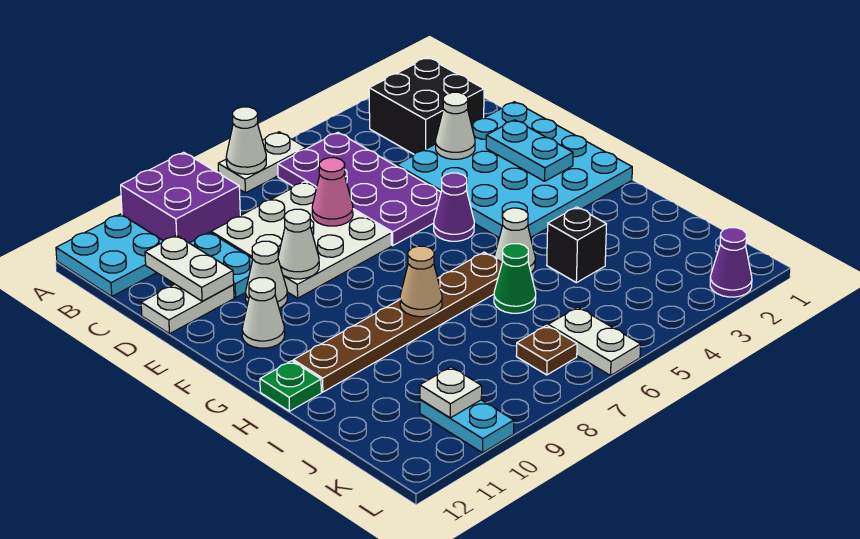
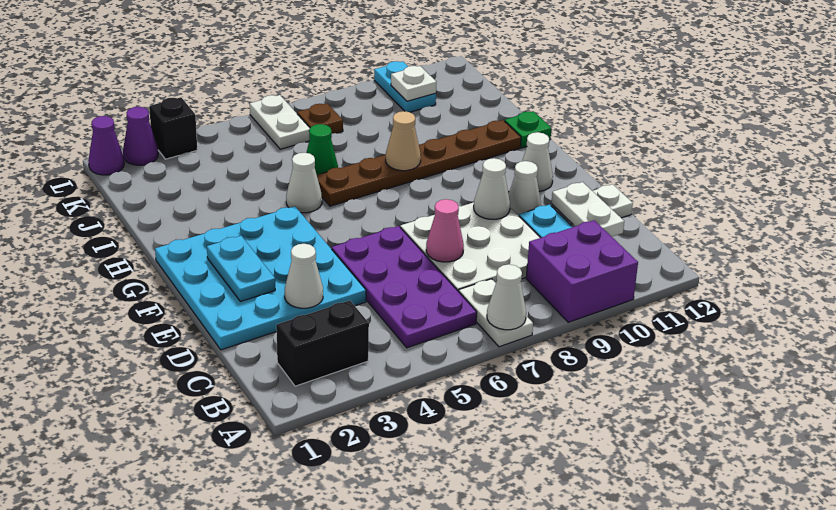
white plate A6:A7 level 1 -> white plate A7:B7 level 1
cyan plate A11:B12 level 1 -> none
black brick B2:C3 level 1 -> black brick B2:B3 level 1
purple cone F5 level 1 -> purple cone L1 level 1
black brick I4 level 1 -> black brick L3 level 1

